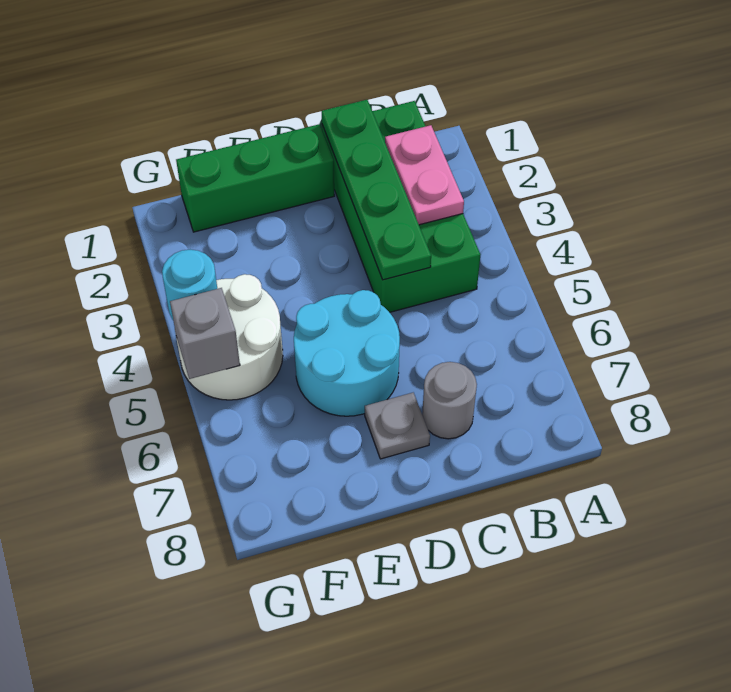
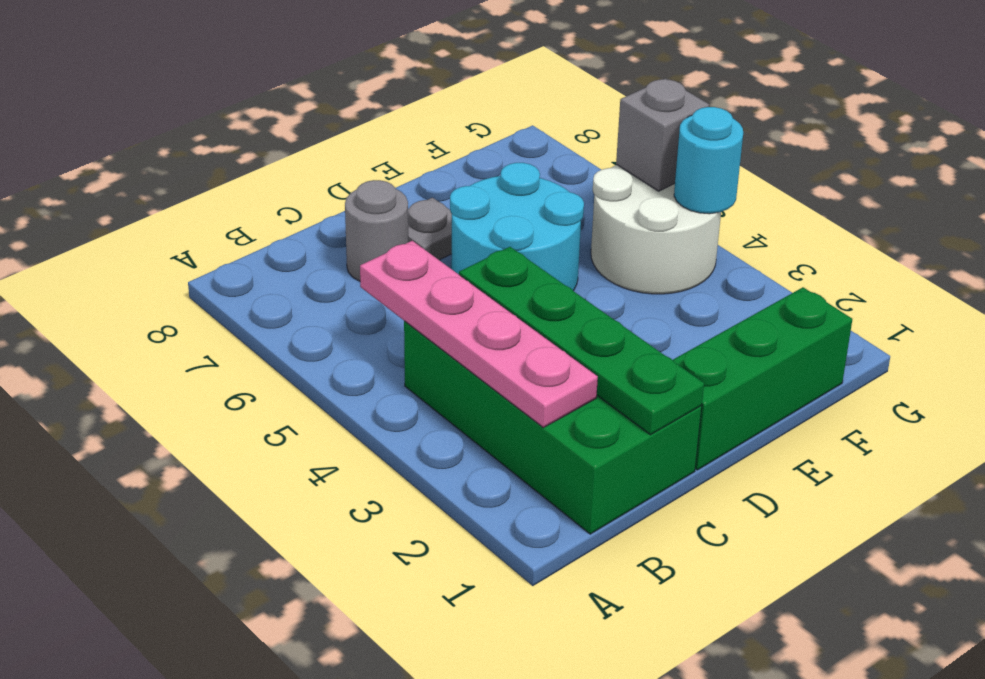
pink plate B2:B3 level 2 -> pink plate B2:B5 level 2

